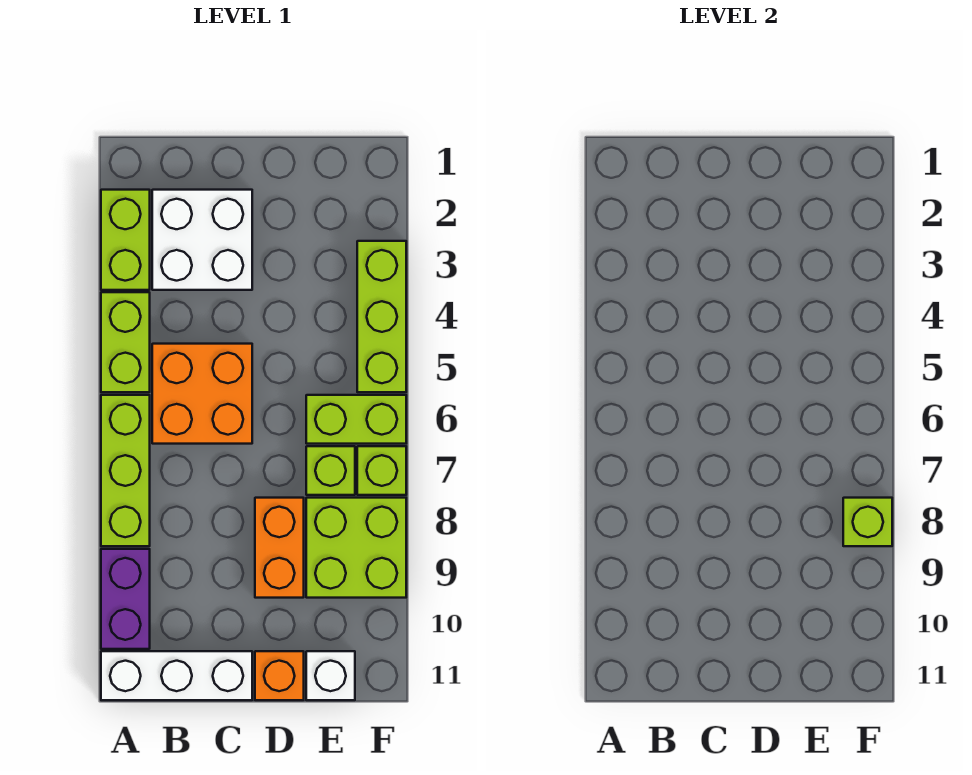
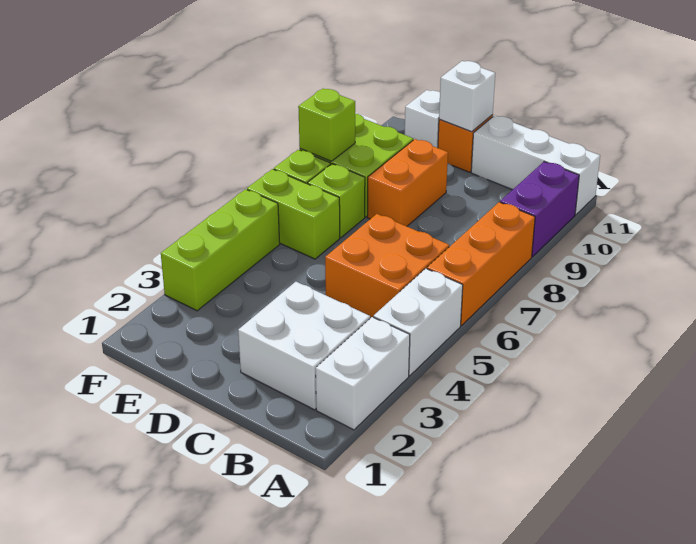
lime brick A2:A3 level 1 -> white brick A2:A3 level 1
lime brick A4:A5 level 1 -> white brick A4:A5 level 1
lime brick A6:A8 level 1 -> orange brick A6:A8 level 1
none -> white brick D11 level 2

